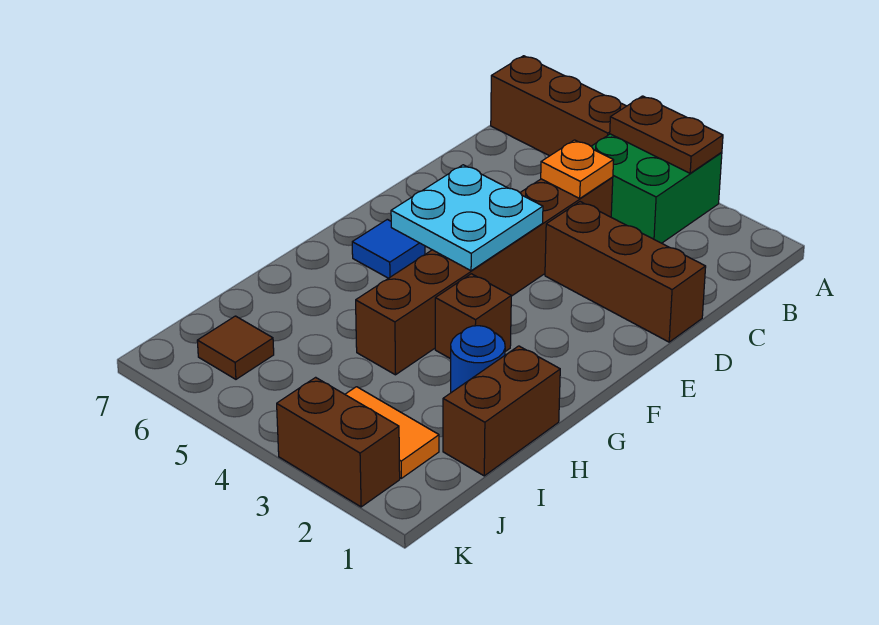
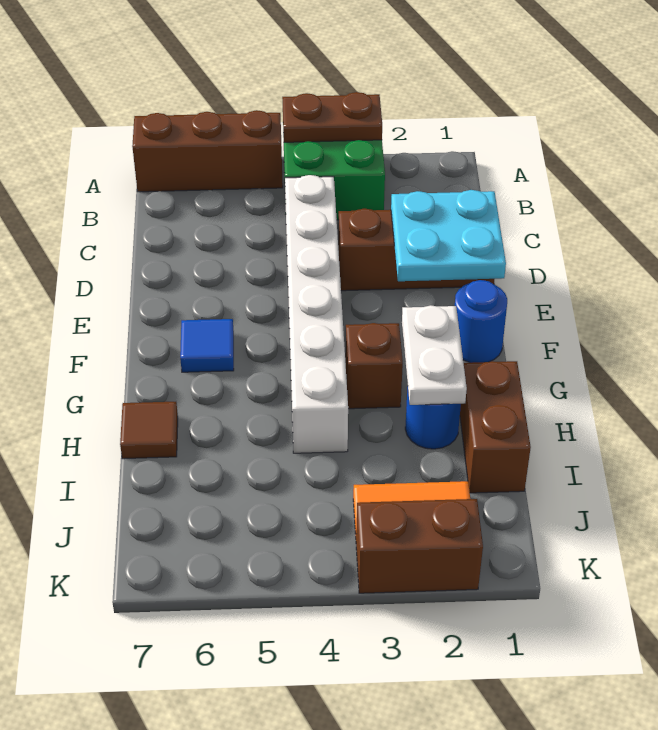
brown brick C4:H4 level 1 -> white brick C4:H4 level 1
orange plate C4 level 2 -> none
cyan plate E4:F5 level 2 -> cyan plate D1:E2 level 2
none -> blue round brick F1 level 1
none -> white plate G2:H2 level 2
brown tile J6 level 1 -> brown tile H7 level 1

